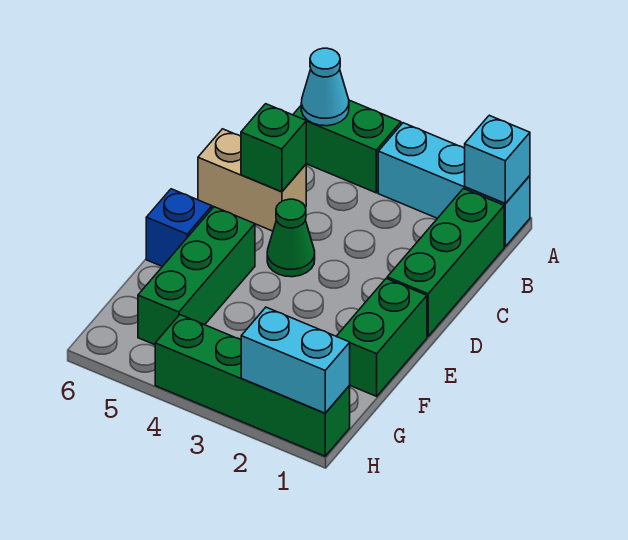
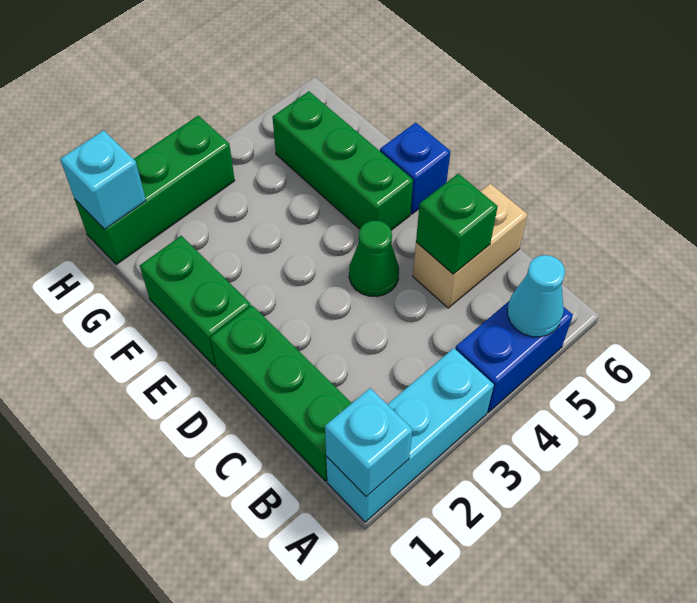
green brick A4:A5 level 1 -> blue brick A4:A5 level 1
green brick H1:H4 level 1 -> green brick H1:H3 level 1
cyan brick H1:H2 level 2 -> cyan brick H1 level 2

